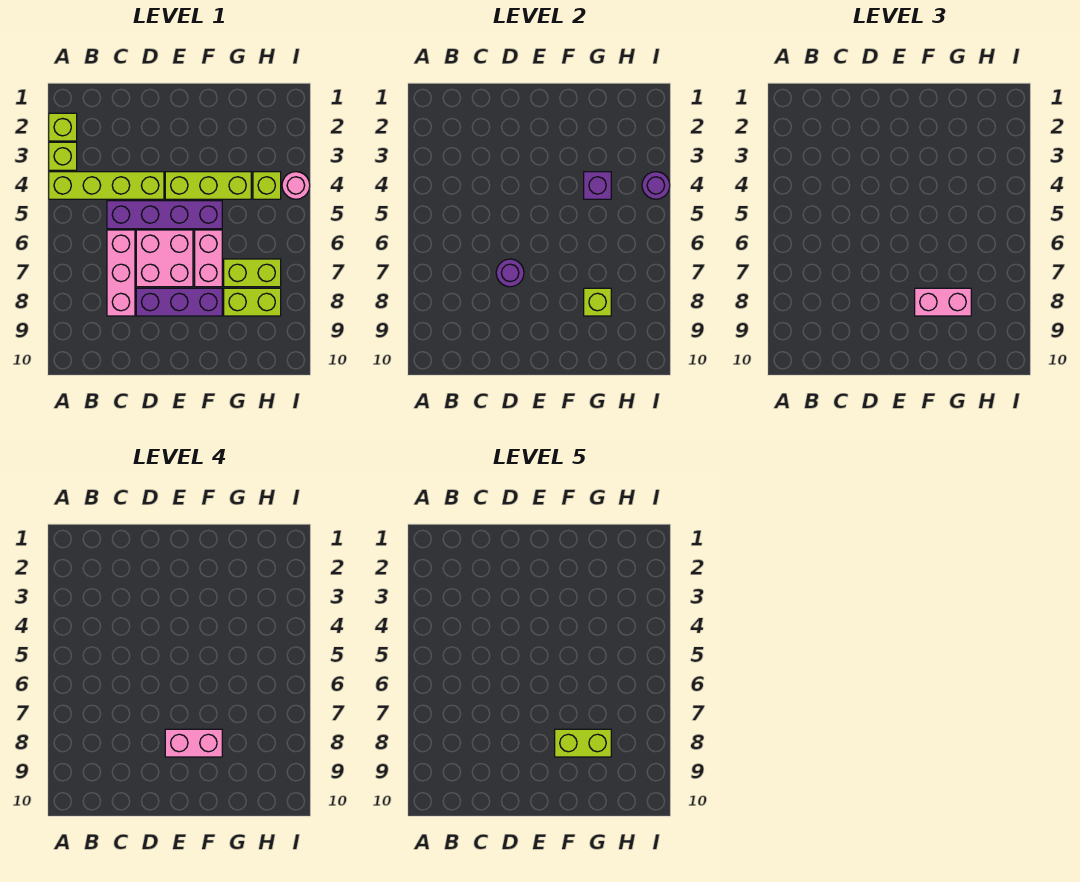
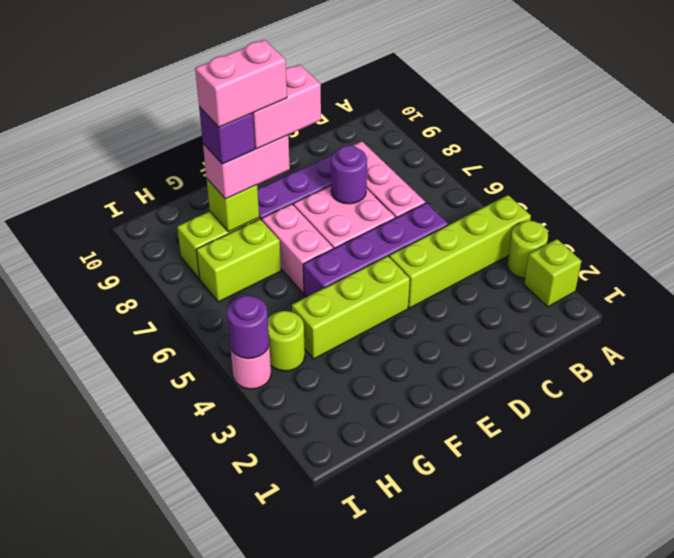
lime brick A3 level 1 -> lime round brick A3 level 1
lime brick F8:G8 level 5 -> pink brick F8:G8 level 5
purple brick G4 level 2 -> purple brick G8 level 4
lime brick H4 level 1 -> lime round brick H4 level 1

